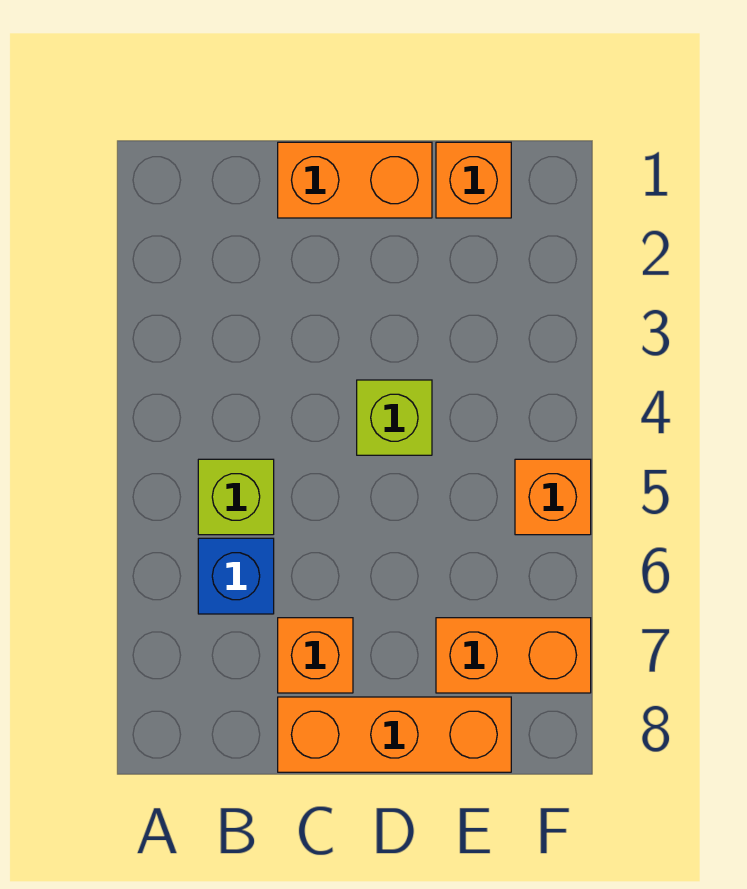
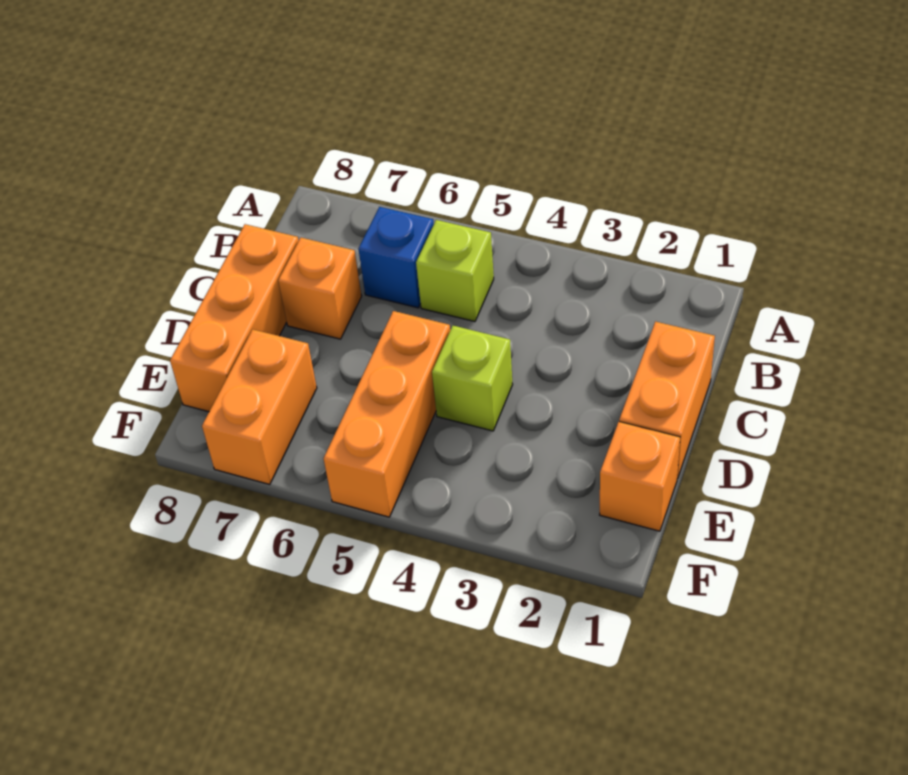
orange brick F5 level 1 -> orange brick D5:F5 level 1

